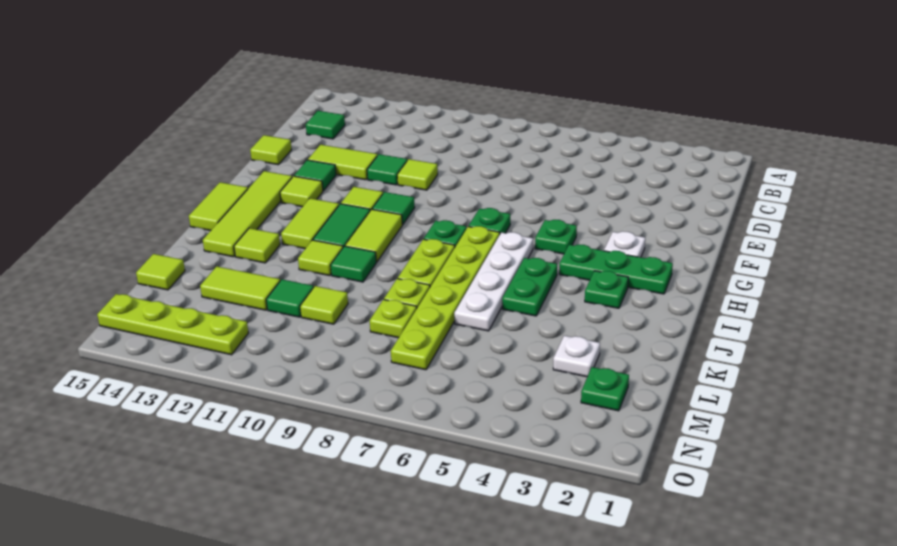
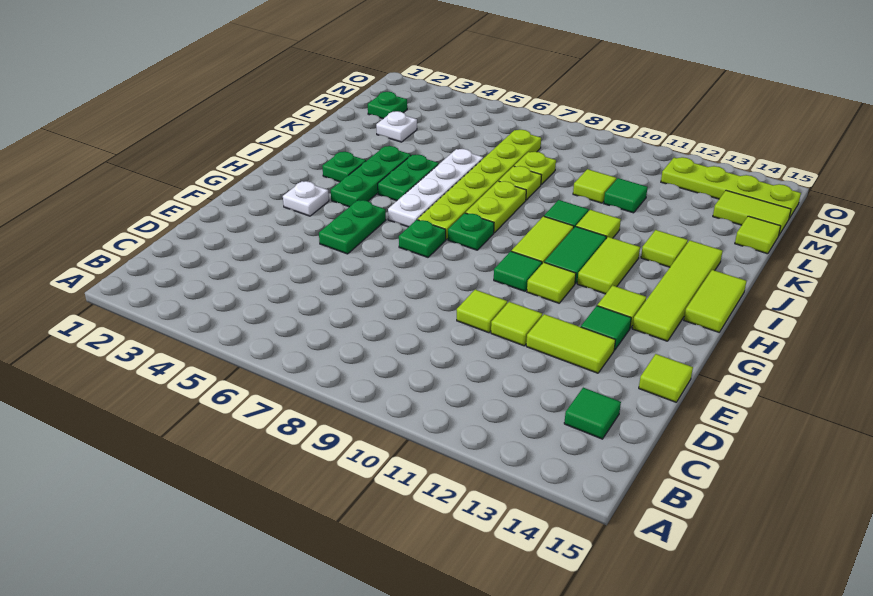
green tile E11 level 1 -> lime tile E11 level 1
green plate G5 level 1 -> green plate F5:G5 level 1
green plate H2:H4 level 1 -> green plate H4:J4 level 1
lime tile L12:L13 level 1 -> lime tile M14:M15 level 1

